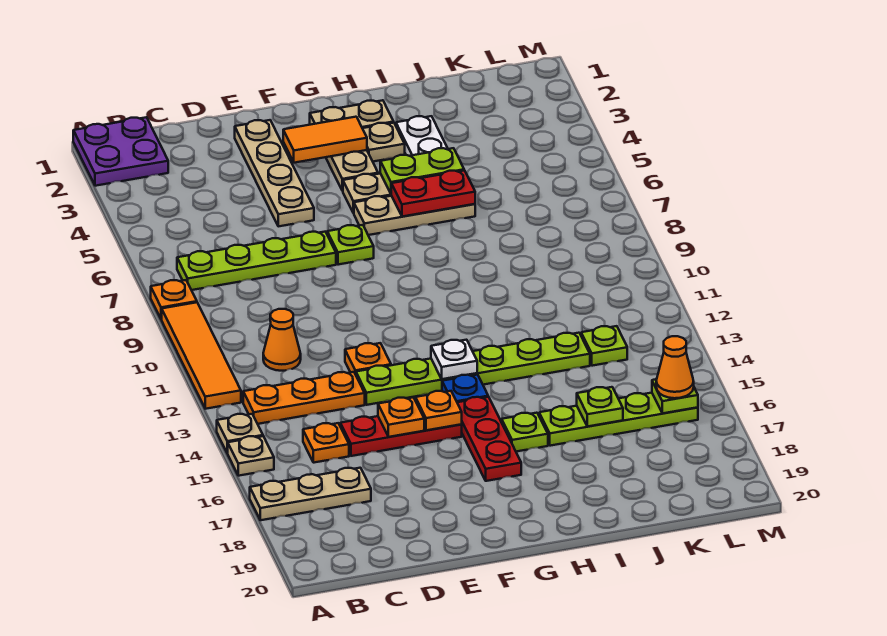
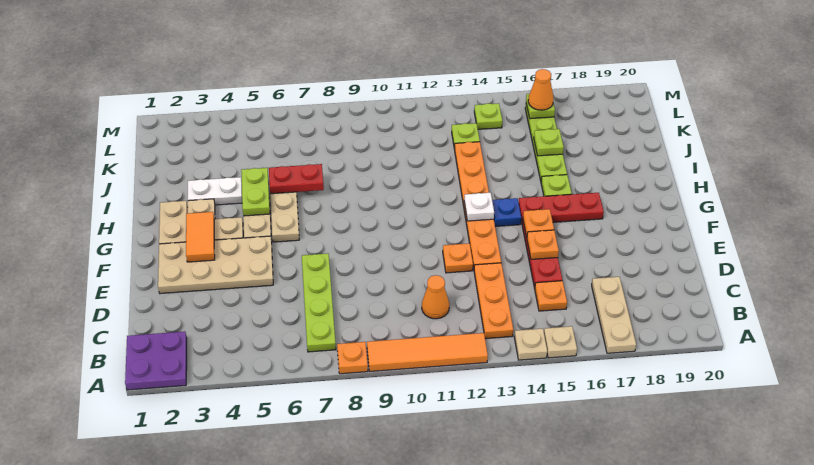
tan plate E2:E5 level 1 -> tan plate E2:F5 level 1
lime plate E13:J13 level 1 -> orange plate E13:J13 level 1
lime plate F7 level 1 -> lime plate L14 level 1
red plate H6:I6 level 2 -> red plate I6:I7 level 2

